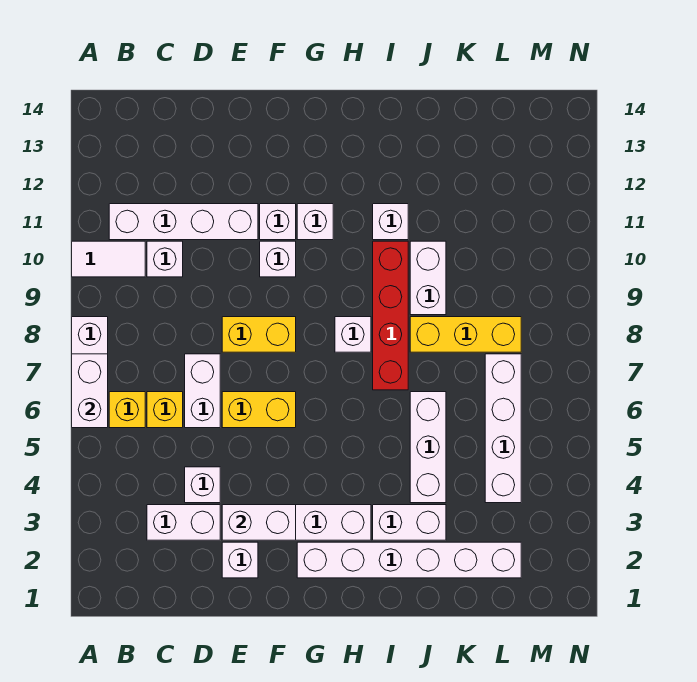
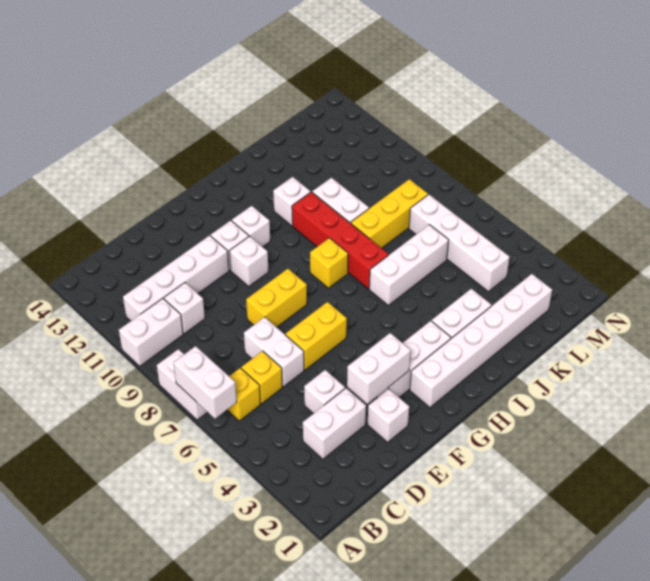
white tile A10:B10 level 1 -> white brick A10:B10 level 1
white brick H8 level 1 -> yellow brick H8 level 1
white brick J4:J6 level 1 -> white brick I6:K6 level 1

